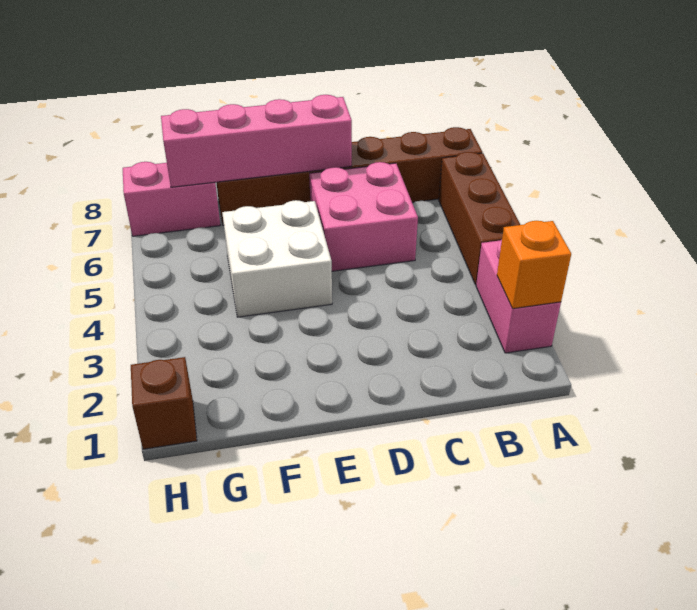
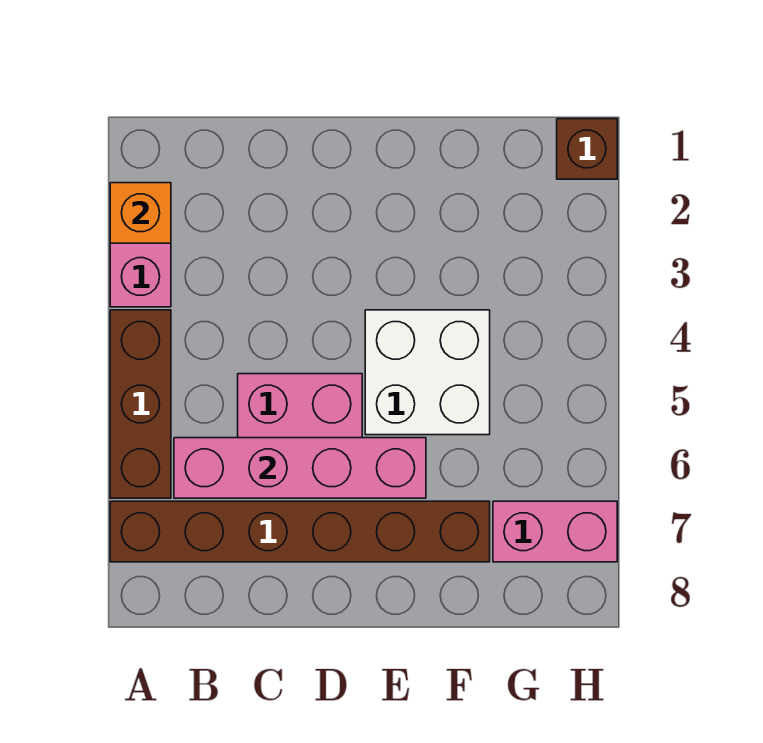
pink brick D7:G7 level 2 -> pink brick B6:E6 level 2

